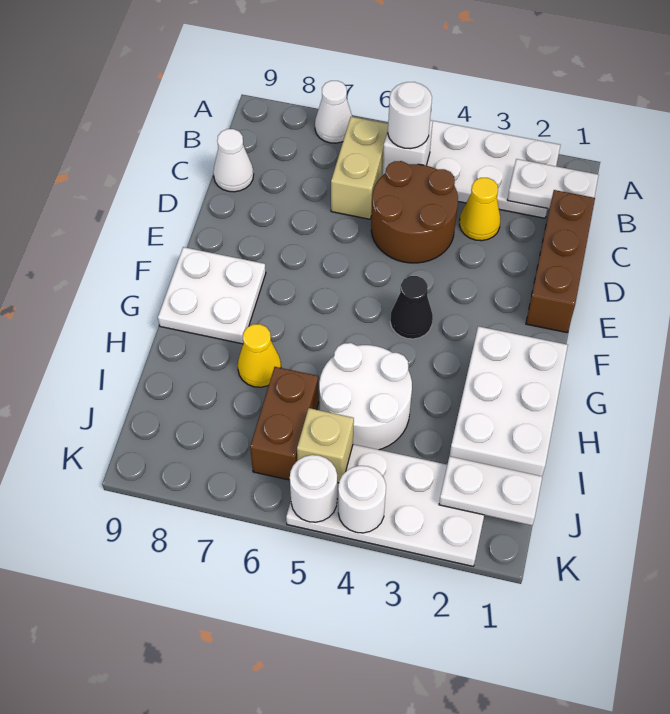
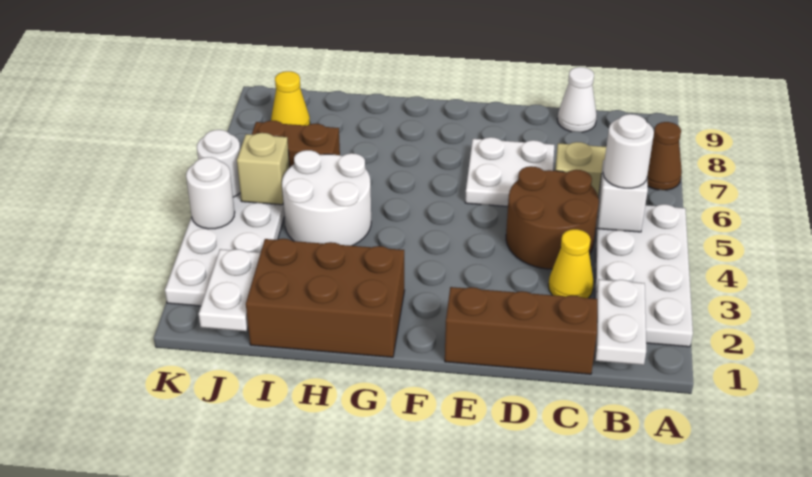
white cone A7 level 1 -> brown cone A7 level 1
black cone F4 level 1 -> none
white plate F8:G9 level 1 -> white plate D6:E7 level 1
white brick G1:I2 level 1 -> brown brick G1:I2 level 1
yellow cone H7 level 1 -> yellow cone J8 level 1

